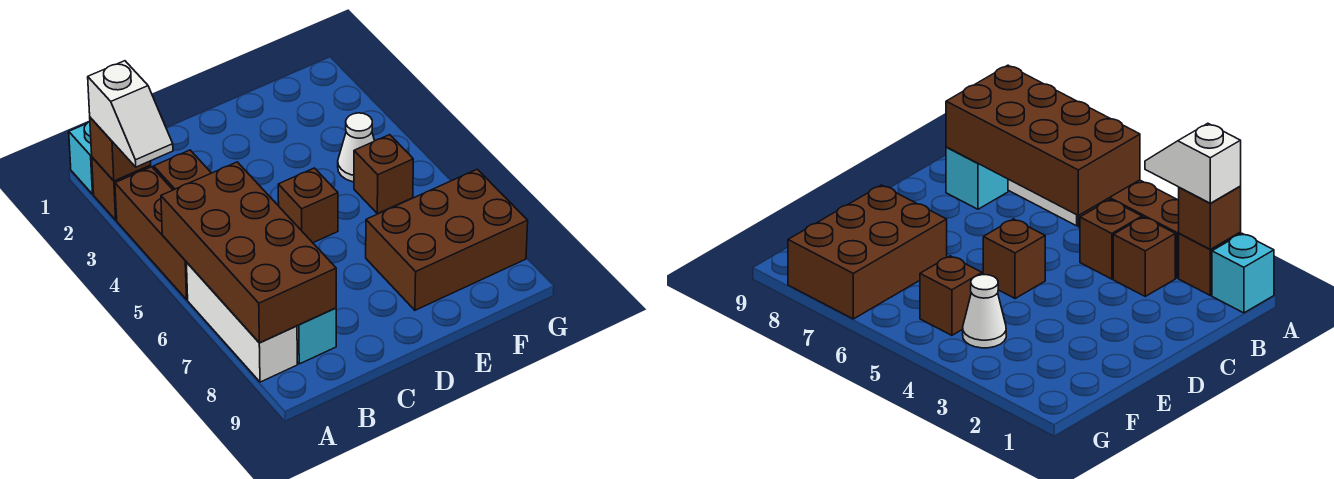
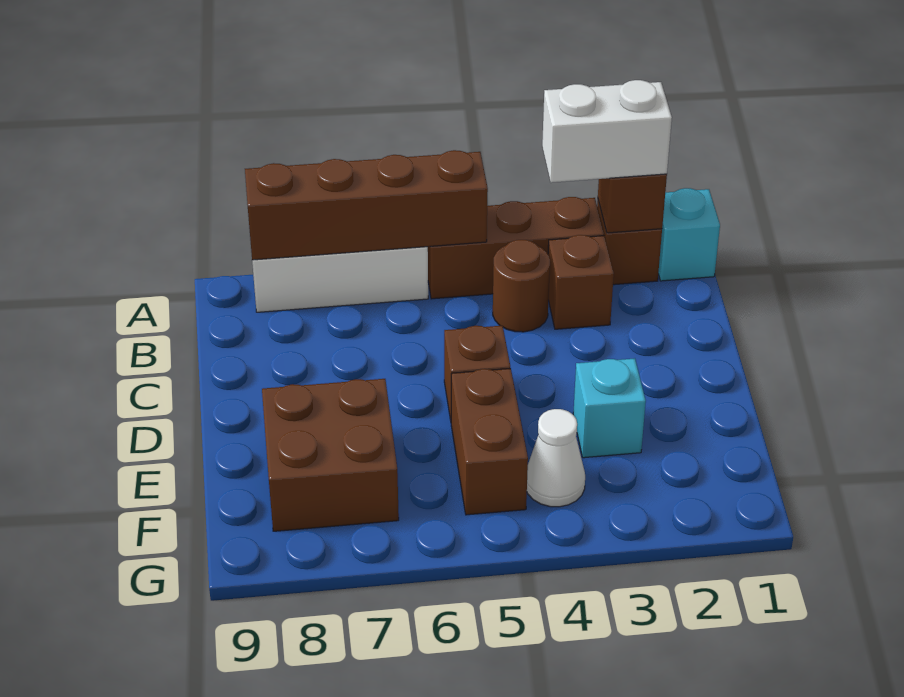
white slope A2:A3 level 3 top 2 -> white brick A2:A3 level 3
brown brick A5:B8 level 2 -> brown brick A5:A8 level 2
brown brick B4 level 1 -> brown round brick B4 level 1
cyan brick B8 level 1 -> cyan brick E3 level 1
brown brick E7:G8 level 1 -> brown brick E7:F8 level 1
brown brick F5 level 1 -> brown brick E5:F5 level 1

